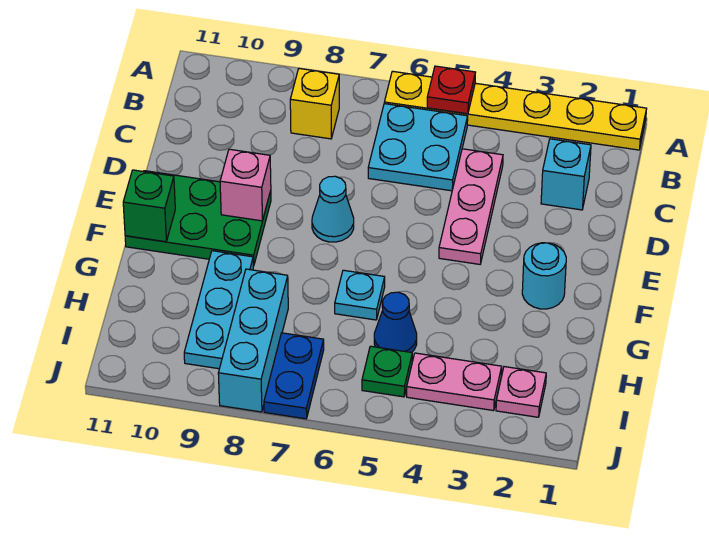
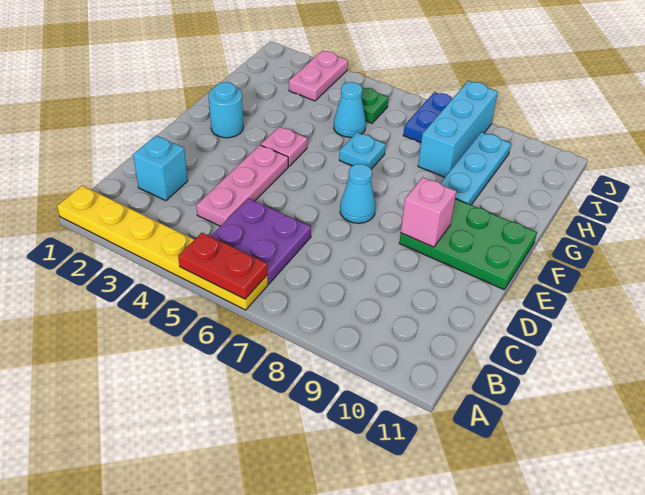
red plate A5 level 2 -> red plate A5:A6 level 2
cyan plate B5:C6 level 1 -> purple plate B5:C6 level 1
yellow brick B8 level 1 -> none
green brick F11 level 2 -> none
blue cone H5 level 1 -> cyan cone H5 level 1
pink plate I2 level 1 -> pink plate F4 level 1
pink plate I3:I4 level 1 -> pink plate I3:J3 level 1

